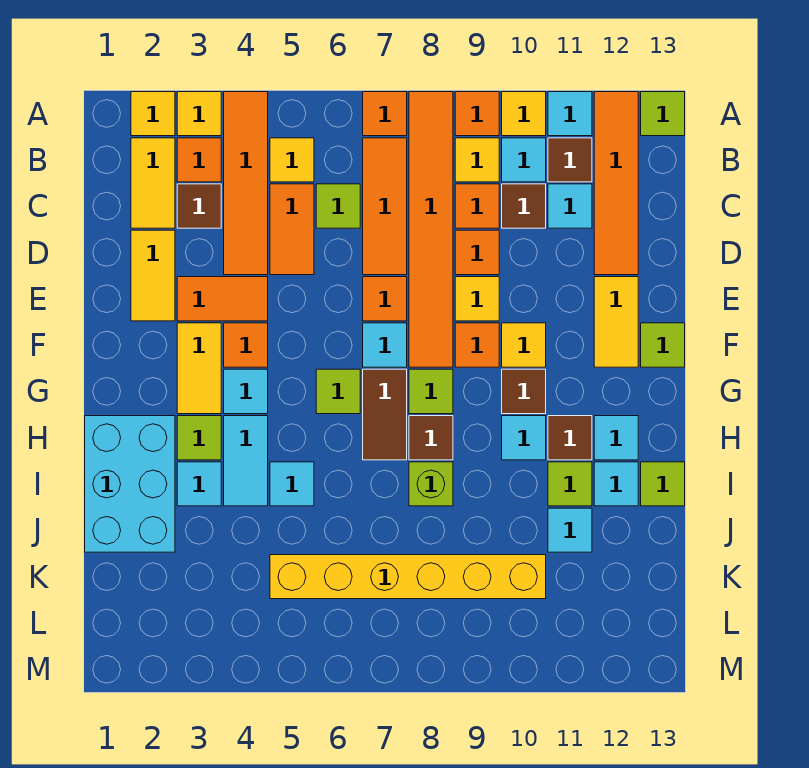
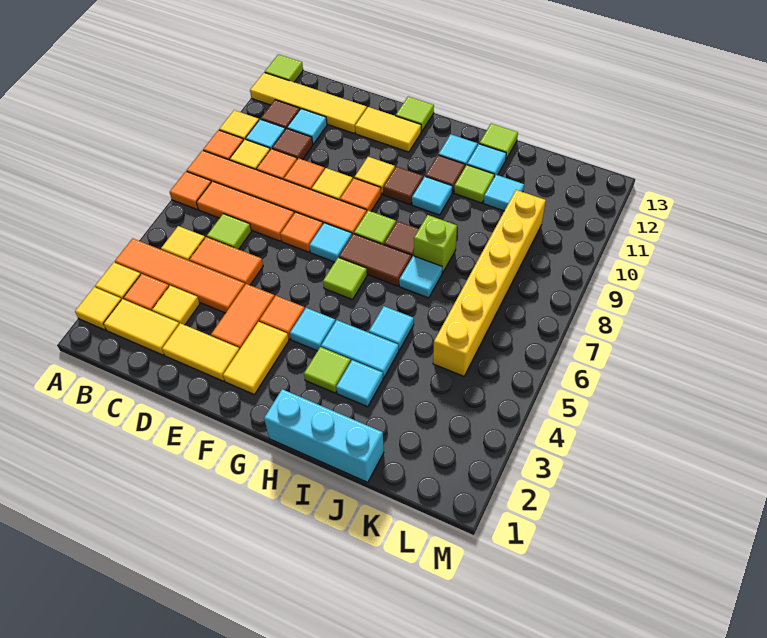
cyan tile A11 level 1 -> cyan tile I7 level 1
orange tile A12:D12 level 1 -> yellow tile A12:D12 level 1
brown tile C3 level 1 -> yellow tile C3 level 1
yellow tile F3:G3 level 1 -> yellow tile F2:F3 level 1
cyan brick H1:J2 level 1 -> cyan brick H1:J1 level 1

